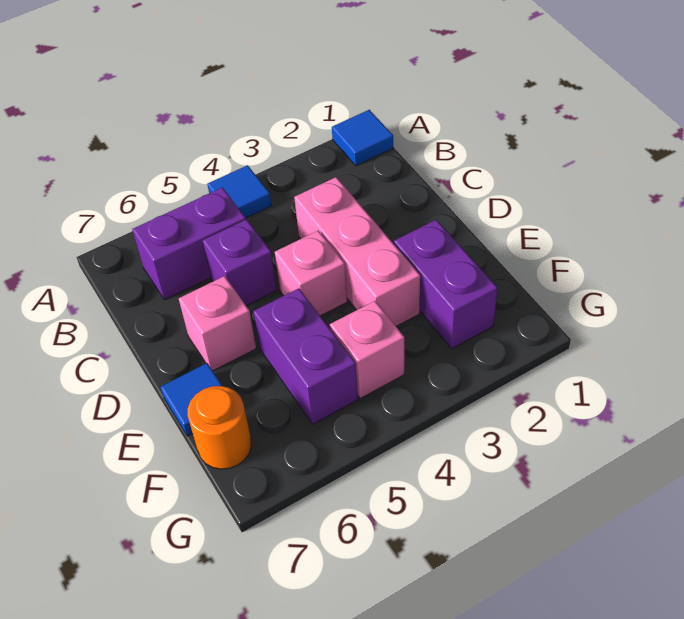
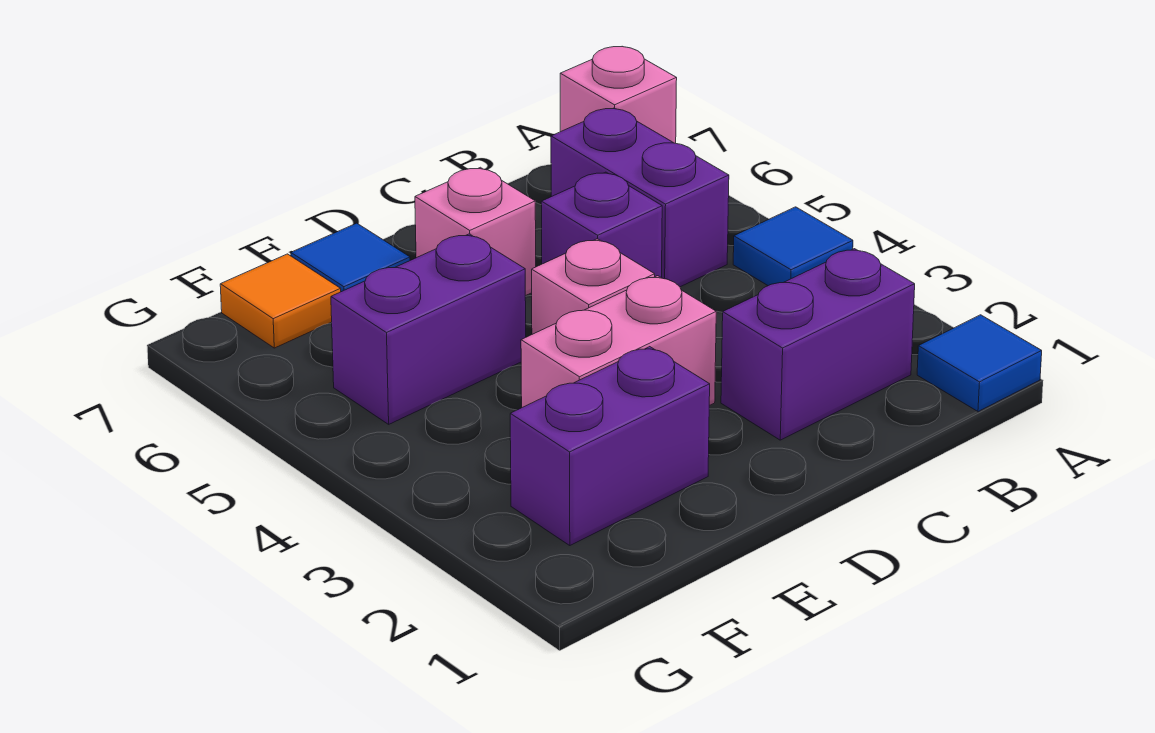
none -> purple brick B2:C2 level 1
pink brick C3:E3 level 1 -> pink brick D3:E3 level 1
pink brick F4 level 1 -> pink brick A7 level 1
orange round brick F7 level 1 -> orange tile F7 level 1

